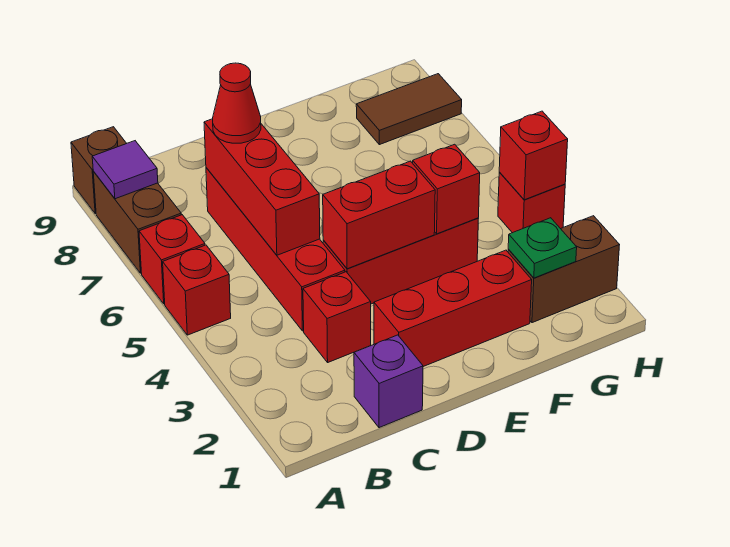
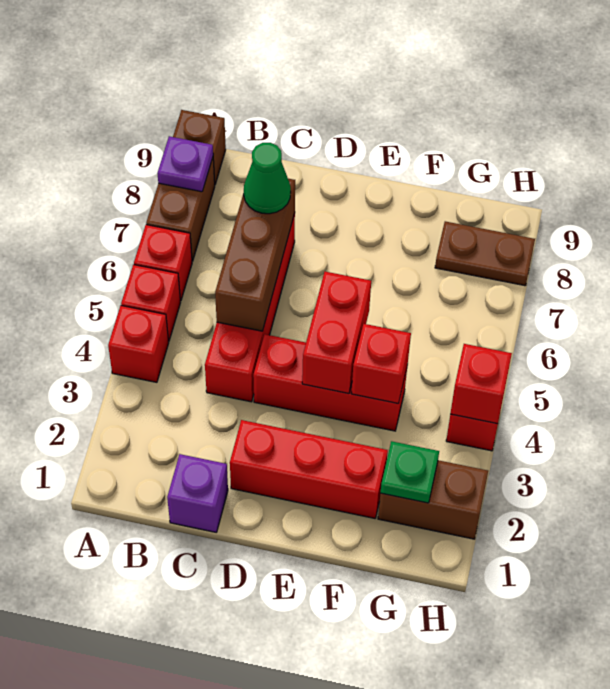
purple tile A8 level 2 -> purple plate A8 level 2
red brick C3 level 1 -> red brick A4 level 1
red brick C5:C7 level 2 -> brown brick C5:C7 level 2
red cone C7 level 3 -> green cone C7 level 3
red brick D4:E4 level 2 -> red brick E4:E5 level 2
brown tile G8:H8 level 1 -> brown plate G8:H8 level 1

